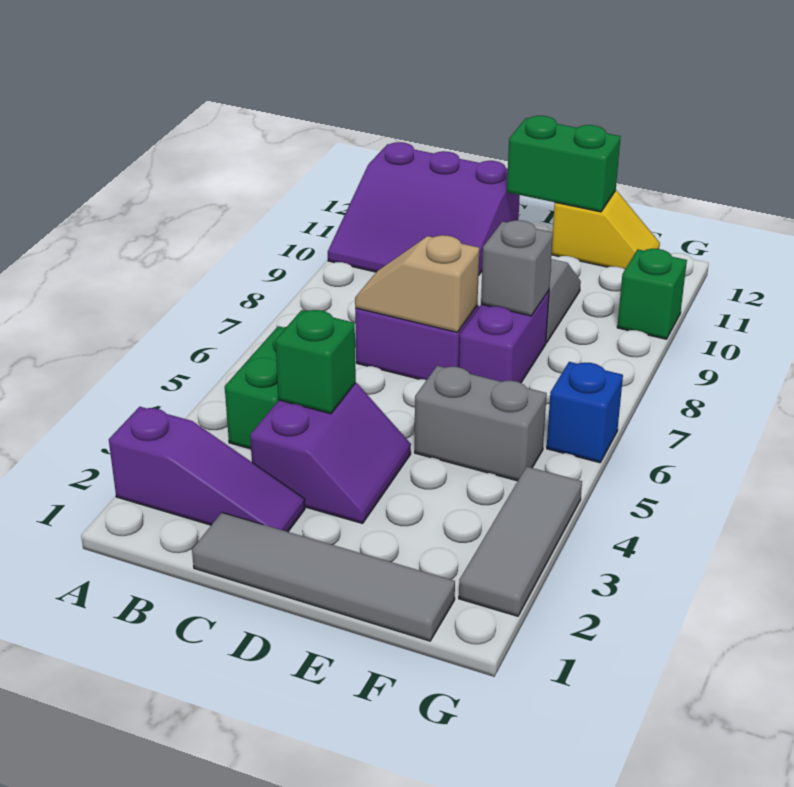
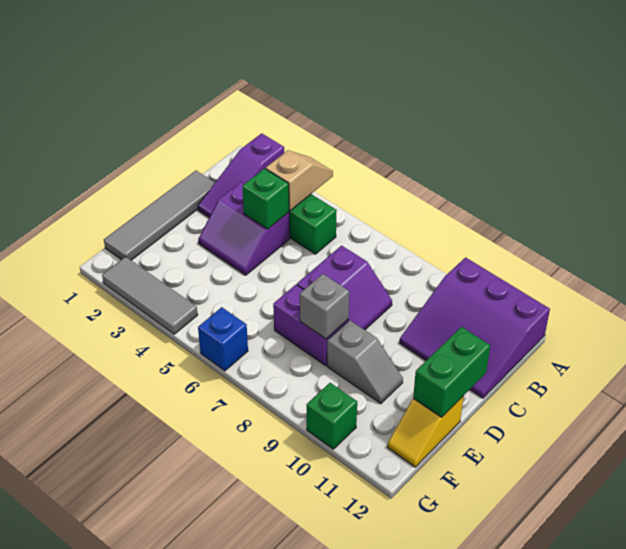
purple slope A10:C12 level 1 top 12 -> purple slope A10:C12 level 1 top A
tan slope C7:D7 level 2 top D -> tan slope A4:B4 level 2 top B
grey brick E5:F5 level 1 -> none

